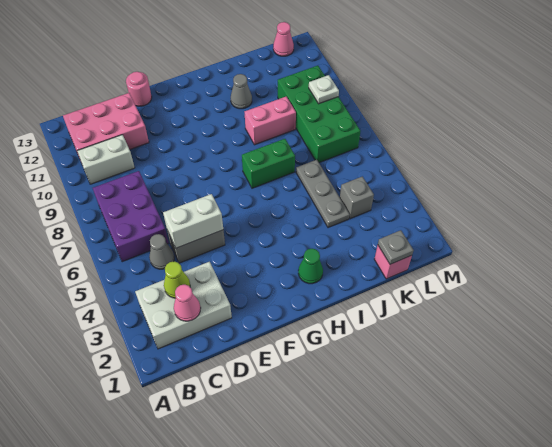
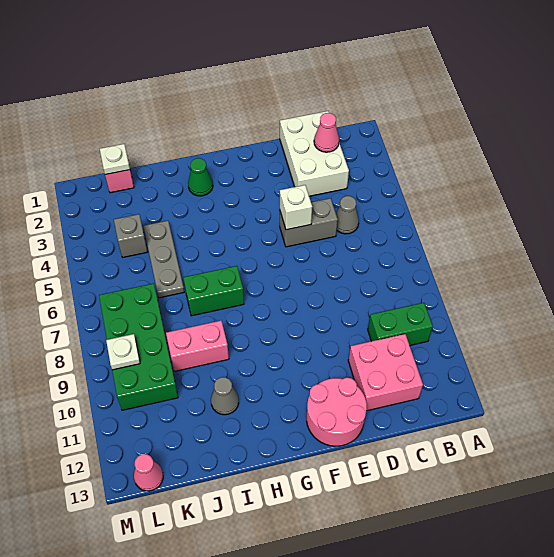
white brick B2:D3 level 1 -> white brick C1:D3 level 1
purple brick B6:C8 level 1 -> none
white brick B10:C10 level 1 -> green brick B10:C10 level 1
pink brick B11:D12 level 1 -> pink brick C11:D12 level 1
lime cone C3 level 2 -> none
white brick D5:E5 level 2 -> white brick E5 level 2
pink round brick E13 level 1 -> pink round brick E12:F13 level 1
grey plate K1 level 2 -> white plate K1 level 2

